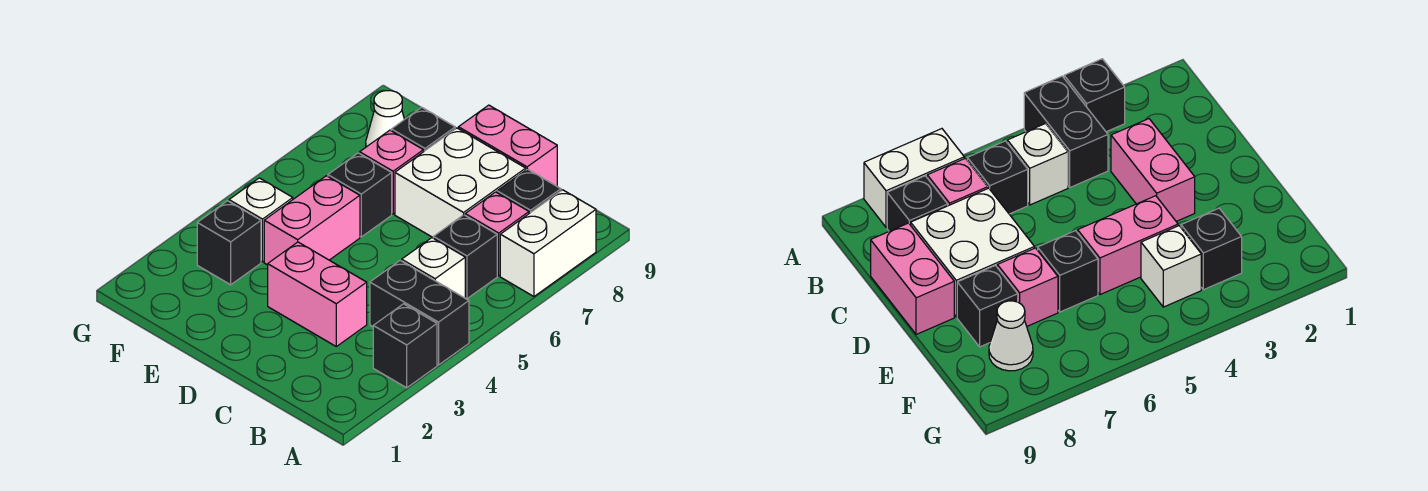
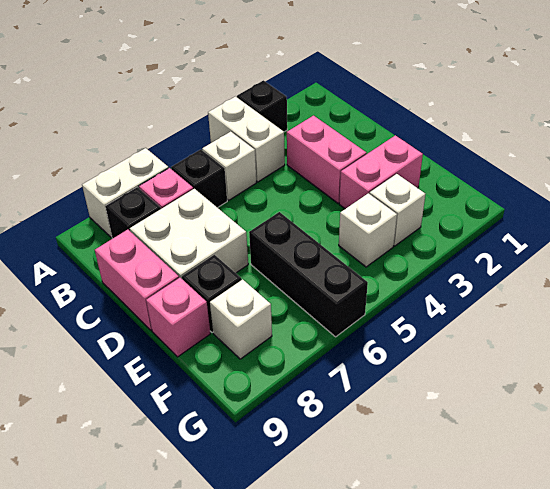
black brick A4:B4 level 1 -> white brick A4:B4 level 1
pink brick E4:E5 level 1 -> pink brick E2:E3 level 1
black brick E6 level 1 -> black brick E6:G6 level 1
pink brick E7 level 1 -> pink brick E9 level 1
black brick F3 level 1 -> white brick F3 level 1
white cone F8 level 1 -> white brick F8 level 1

